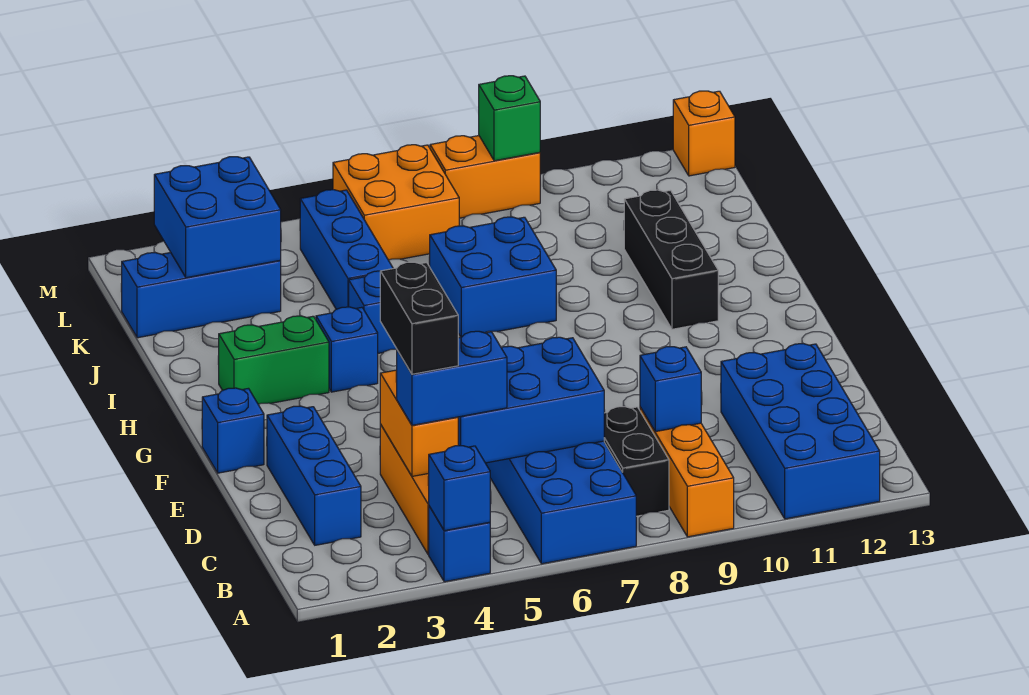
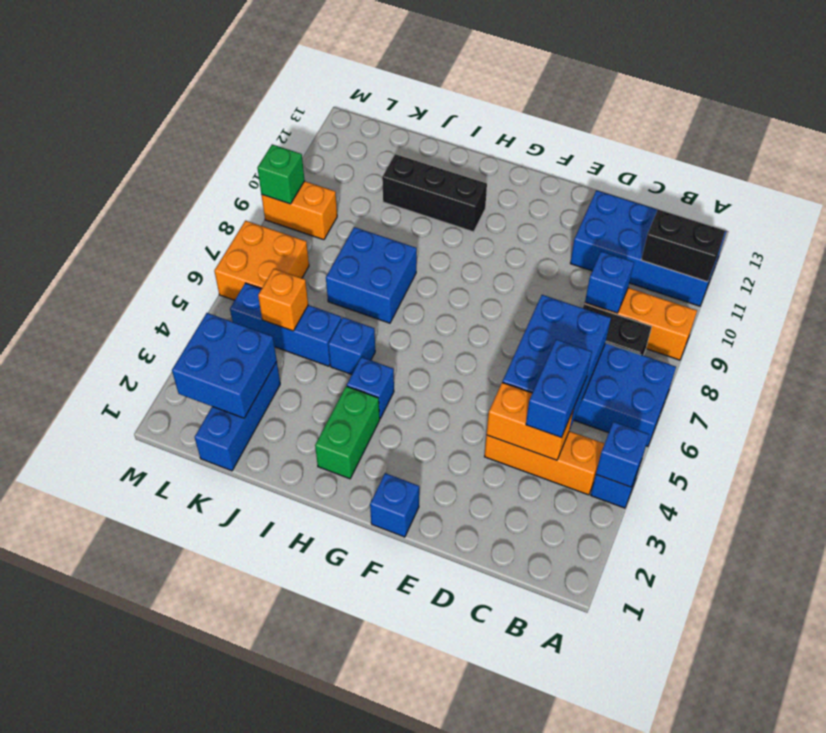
blue brick C2:E2 level 1 -> none
black brick C4:D4 level 4 -> black brick A11:B11 level 2
orange brick M8:M9 level 1 -> orange brick L9:M9 level 1
orange brick M13 level 1 -> orange brick K5 level 2

